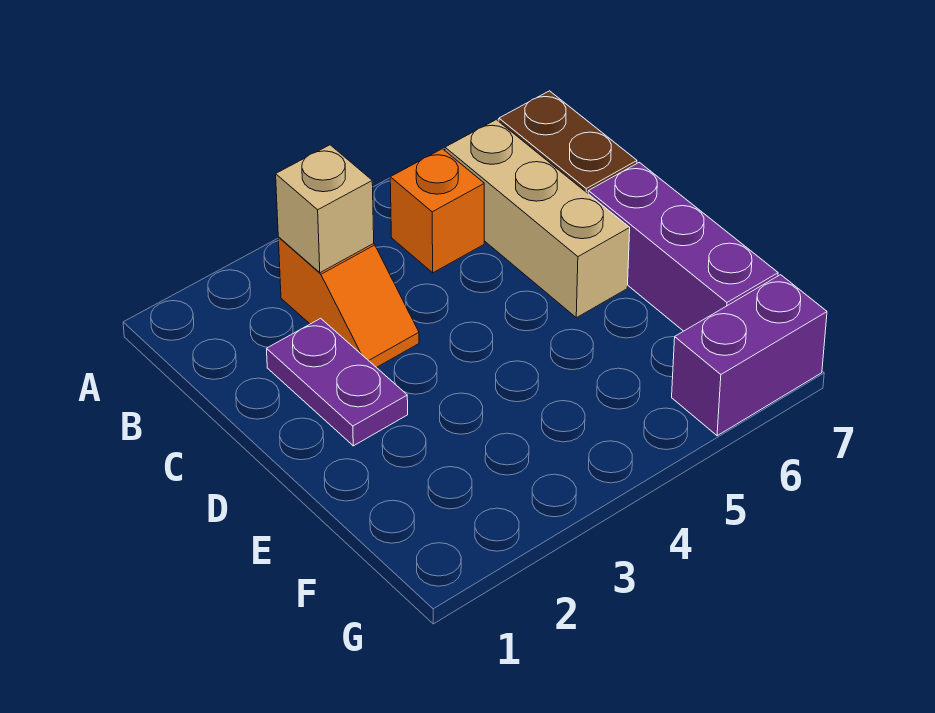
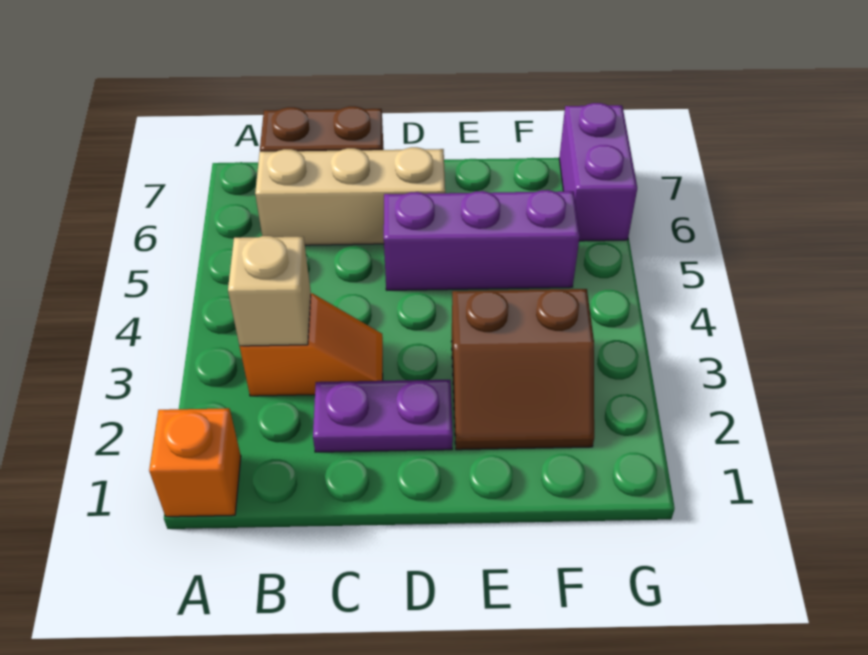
orange brick B5 level 1 -> orange brick A1 level 1
purple brick D7:F7 level 1 -> purple brick D5:F5 level 1
none -> brown slope E2:F3 level 1 top 3

